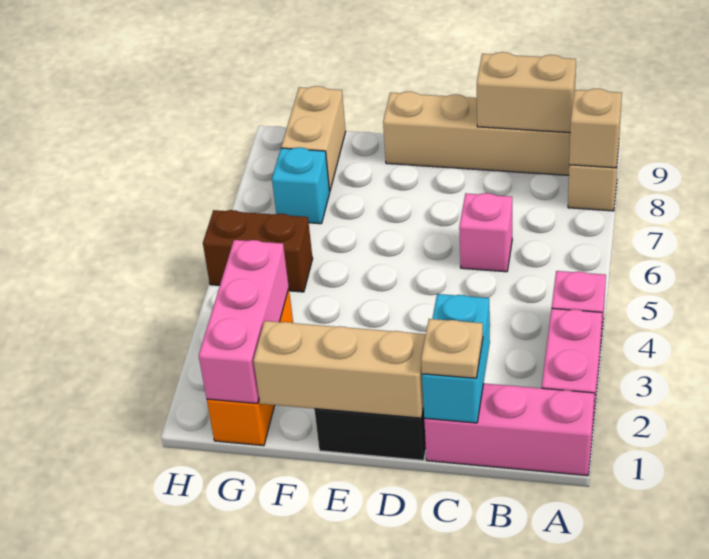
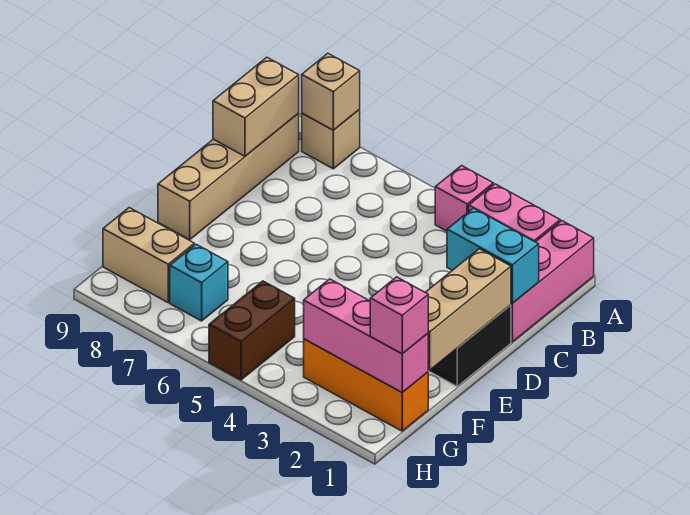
tan plate C1 level 3 -> none
pink brick C6 level 1 -> pink brick G1 level 3

